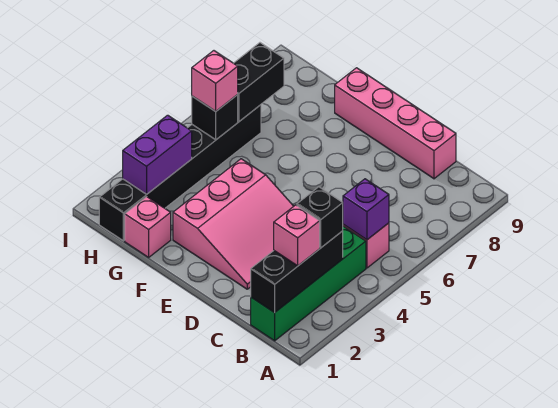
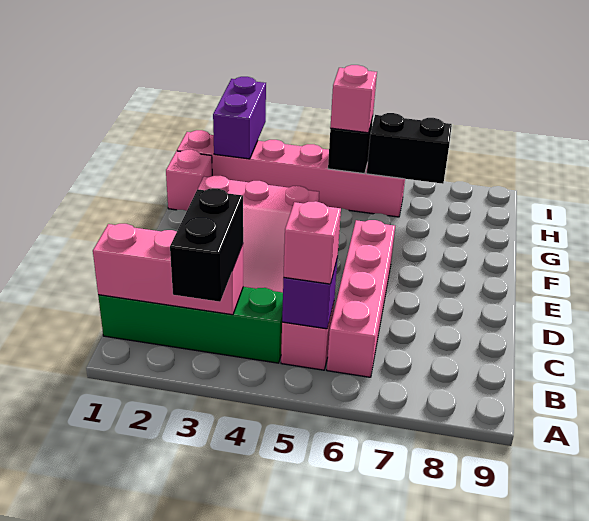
black brick B1:B3 level 2 -> pink brick B1:B3 level 2
pink brick B2 level 3 -> pink brick B5 level 3
black brick B3 level 3 -> black brick A3:B3 level 3
pink brick C9:F9 level 1 -> pink brick B6:E6 level 1
black brick H1:H6 level 1 -> pink brick H1:H6 level 1
purple brick H2:H3 level 2 -> purple brick H2:I2 level 2

